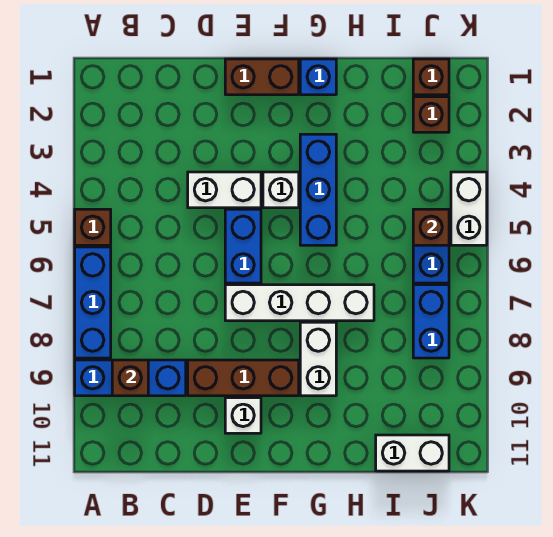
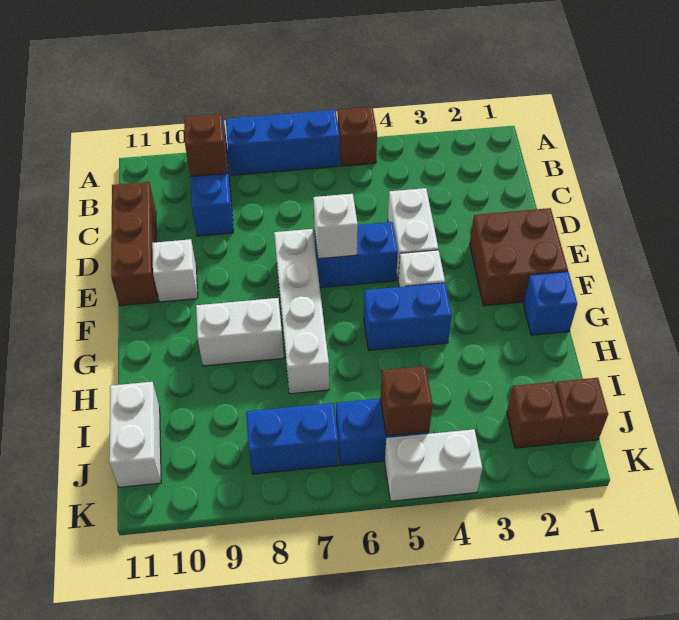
brown brick D9:F9 level 1 -> brown brick C11:E11 level 1
brown brick E1:F1 level 1 -> brown brick E1:F2 level 1
none -> white brick E6 level 2
blue brick G3:G5 level 1 -> blue brick G4:G5 level 1

